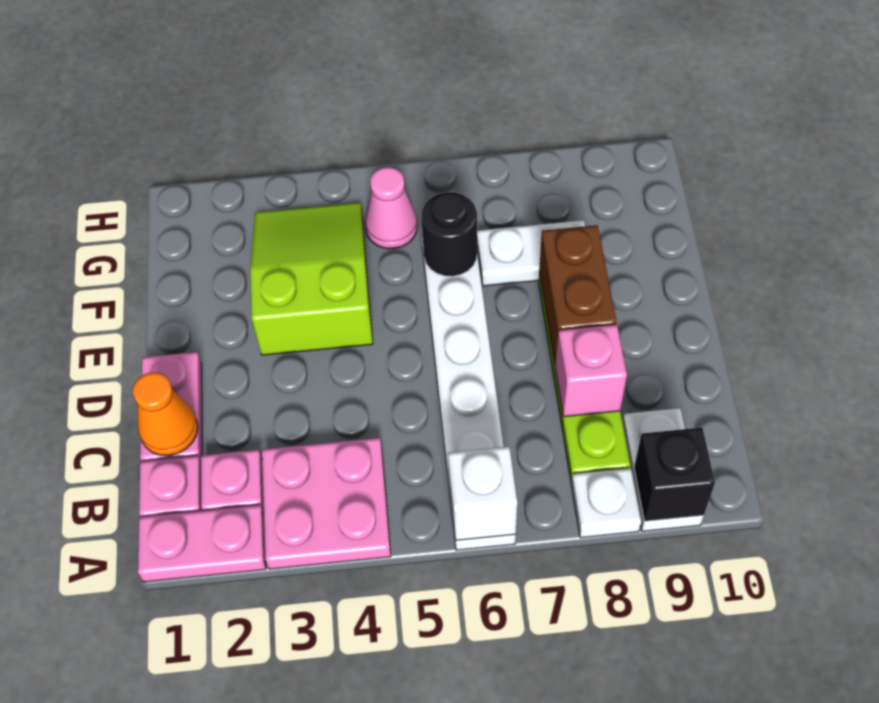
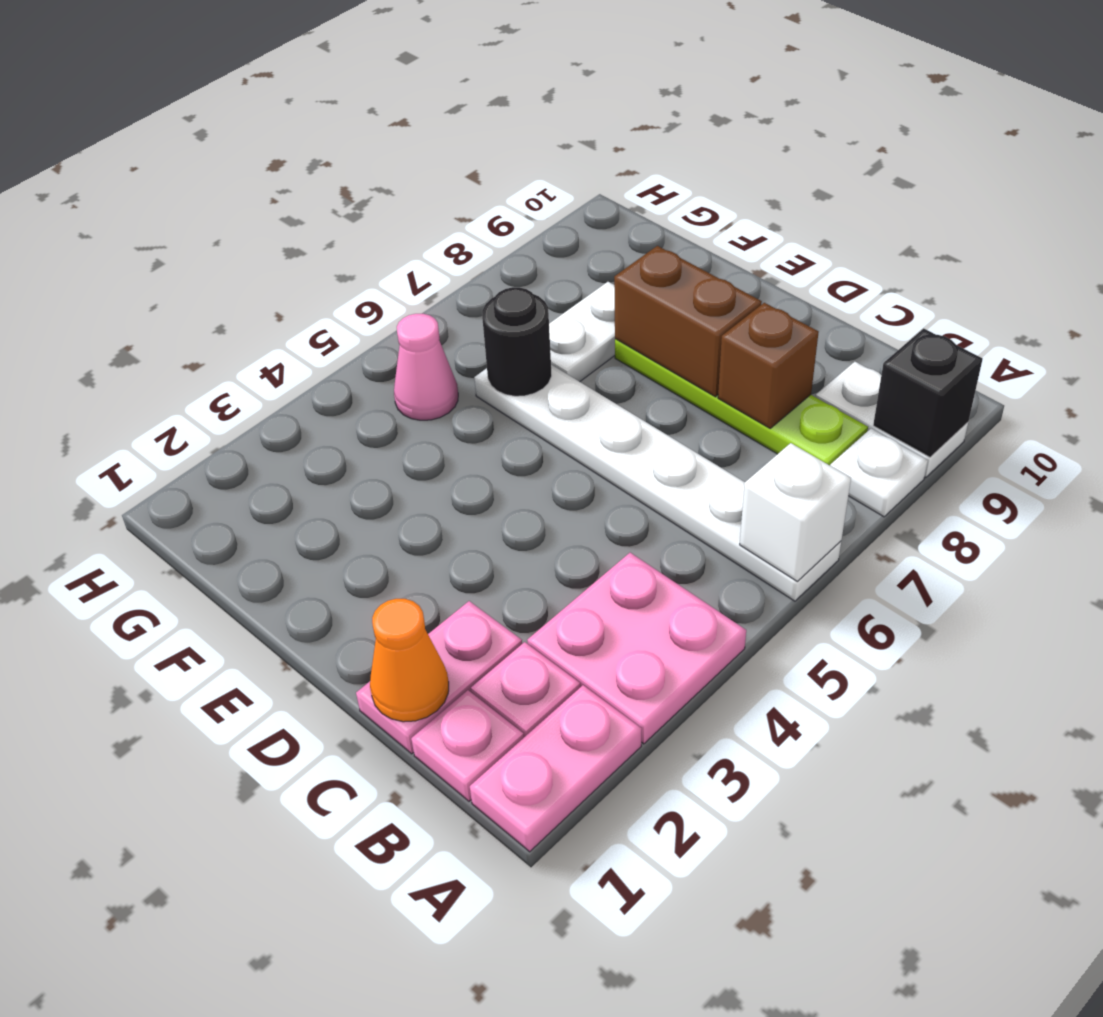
pink plate C1:D1 level 1 -> pink plate C1:C2 level 1
pink brick C8 level 2 -> brown brick C8 level 2
lime slope E3:G4 level 1 top E -> none

